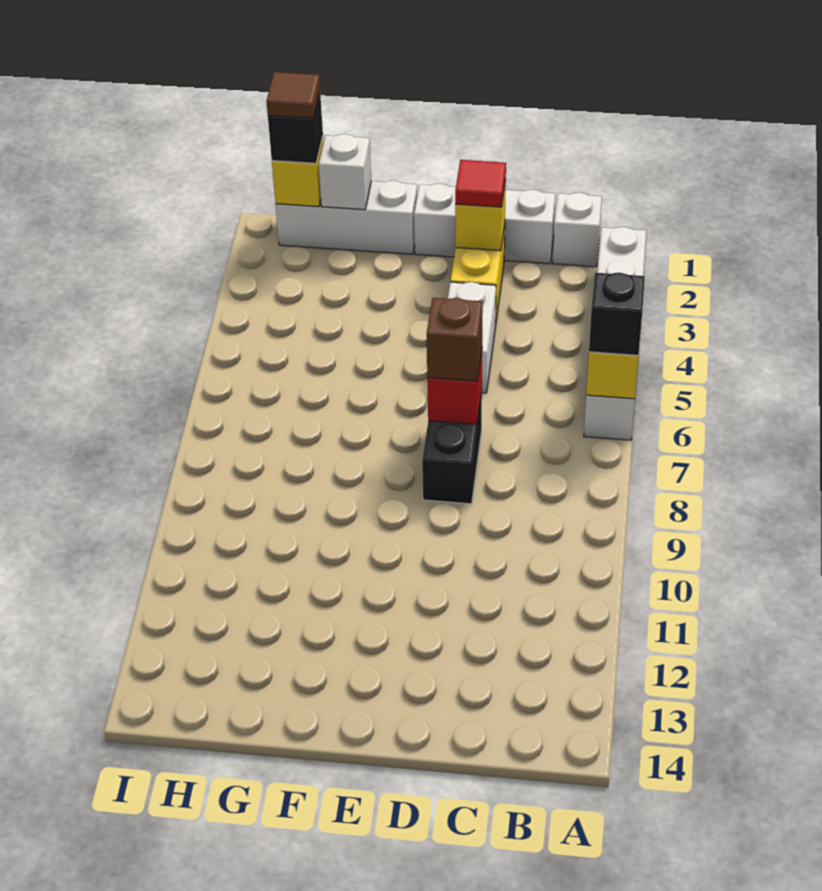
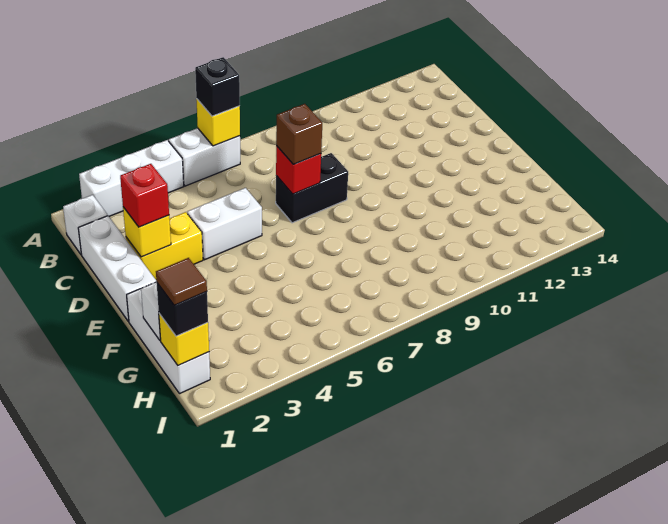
red tile D2 level 3 -> red brick D2 level 3

